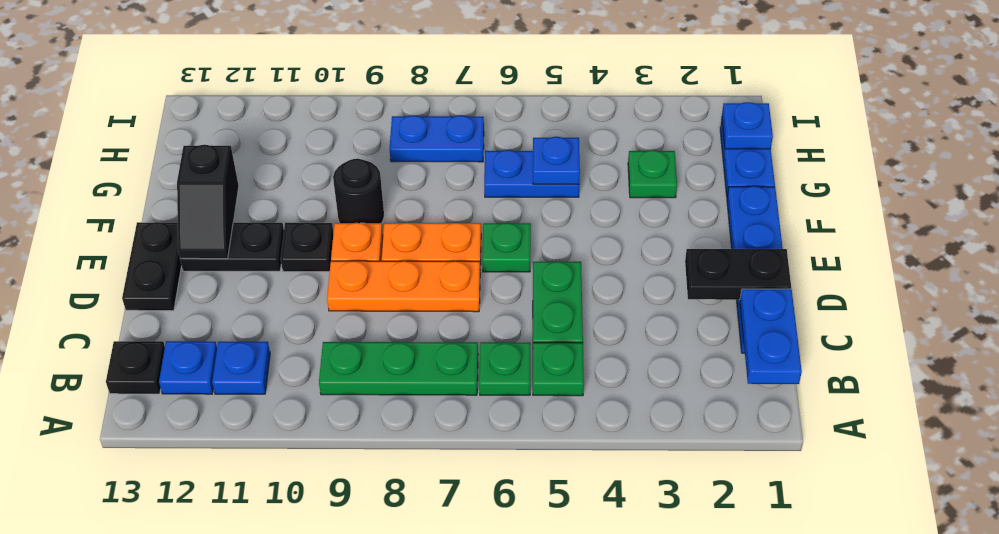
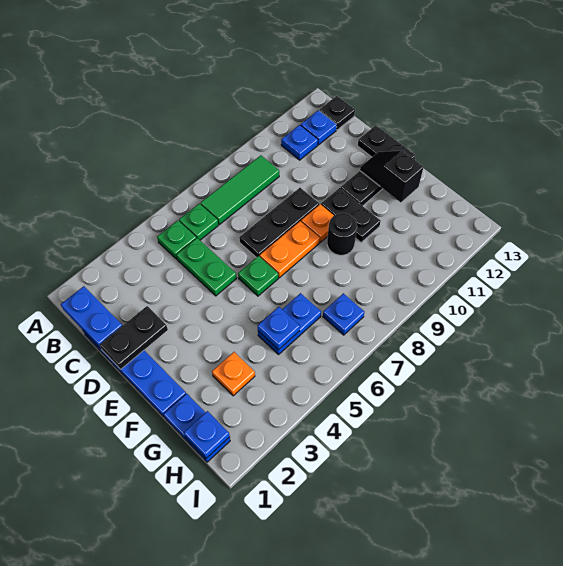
green plate B7:B9 level 1 -> green tile B7:B9 level 1
orange plate D7:D9 level 1 -> black plate D7:D9 level 1
black plate E10 level 1 -> black plate E10:F10 level 1
green plate G3 level 1 -> orange plate G3 level 1
blue plate H7:H8 level 1 -> blue plate H7 level 1

